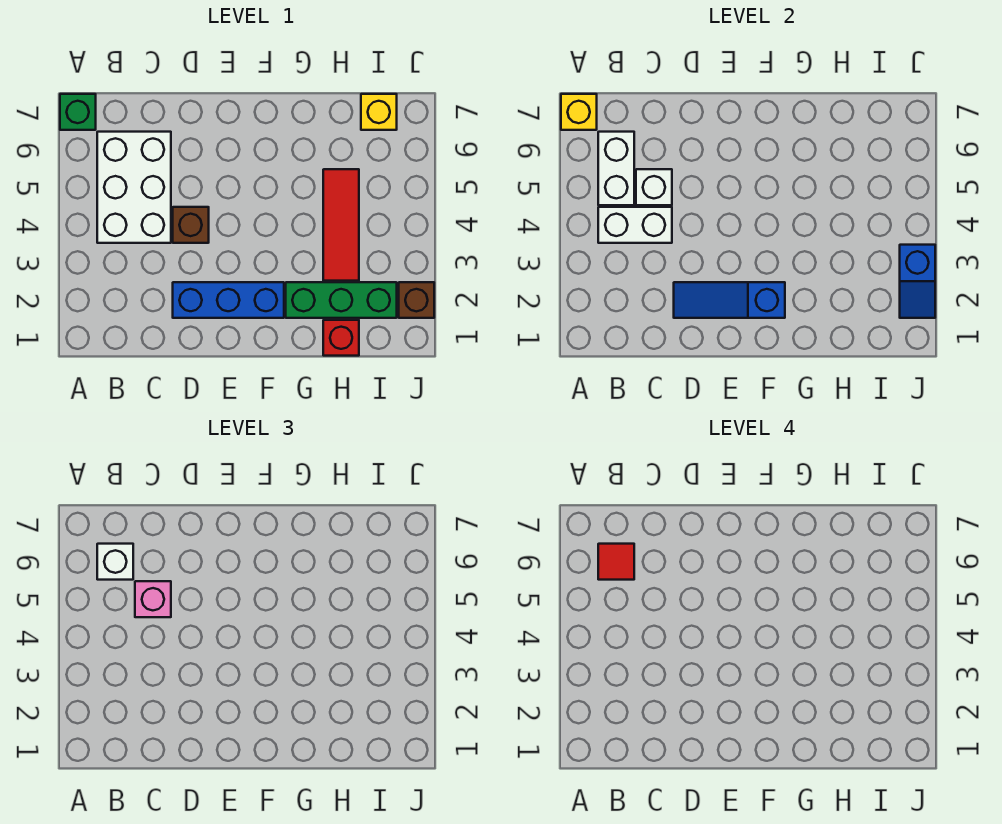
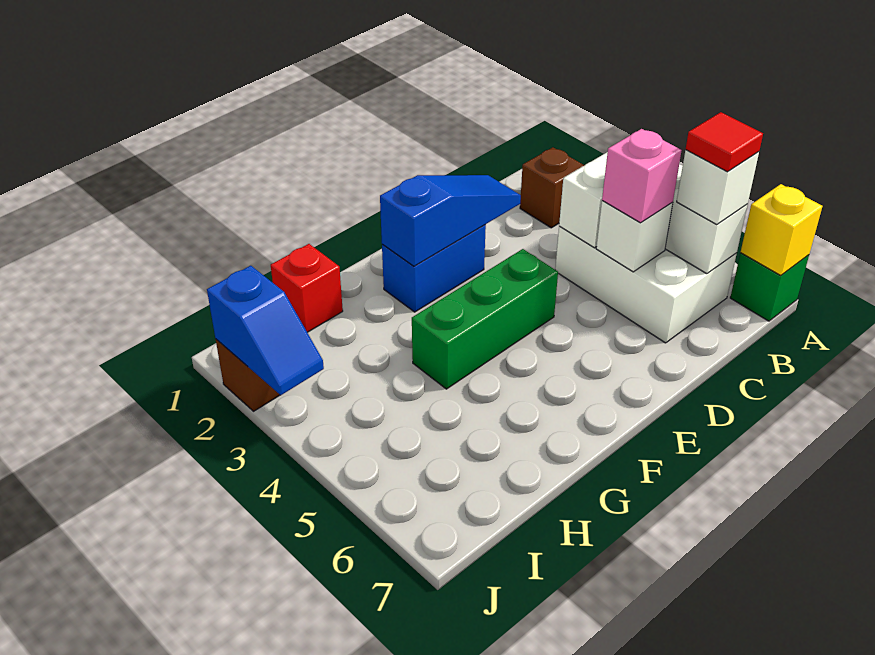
blue brick D2:F2 level 1 -> blue brick E2:F2 level 1
brown brick D4 level 1 -> brown brick B2 level 1
green brick G2:I2 level 1 -> green brick E4:G4 level 1
red tile H3:H5 level 1 -> none
yellow brick I7 level 1 -> none
blue slope J2:J3 level 2 top 3 -> blue slope J2:J3 level 2 top 2

